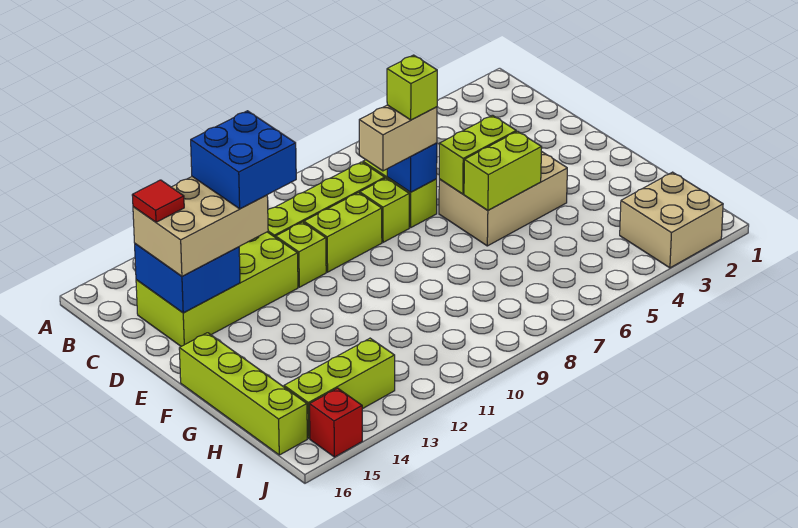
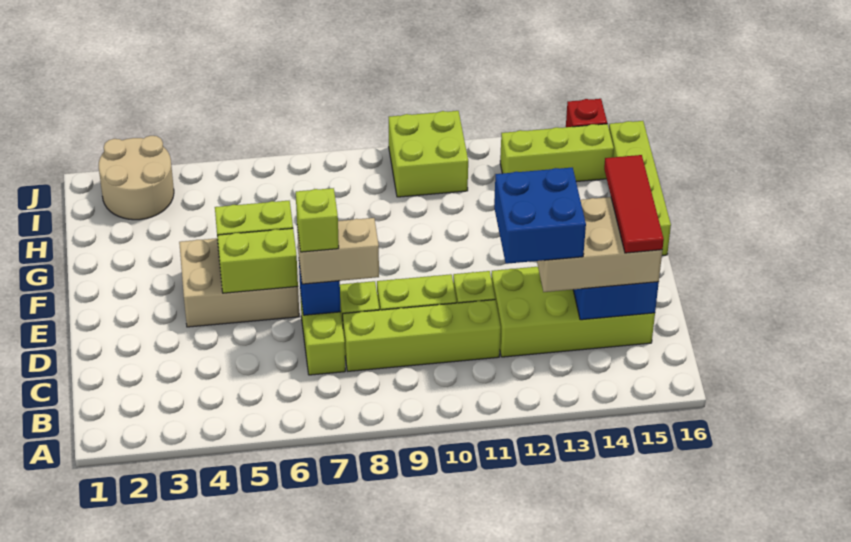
red tile C15 level 4 -> red tile C15:E15 level 4
tan brick I2:J3 level 1 -> tan round brick I2:J3 level 1
none -> lime brick I10:J11 level 1

